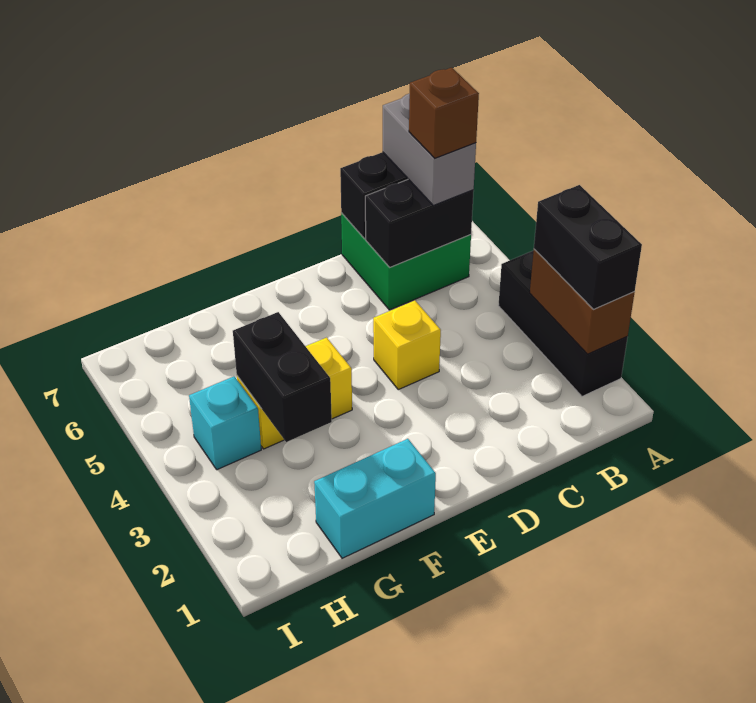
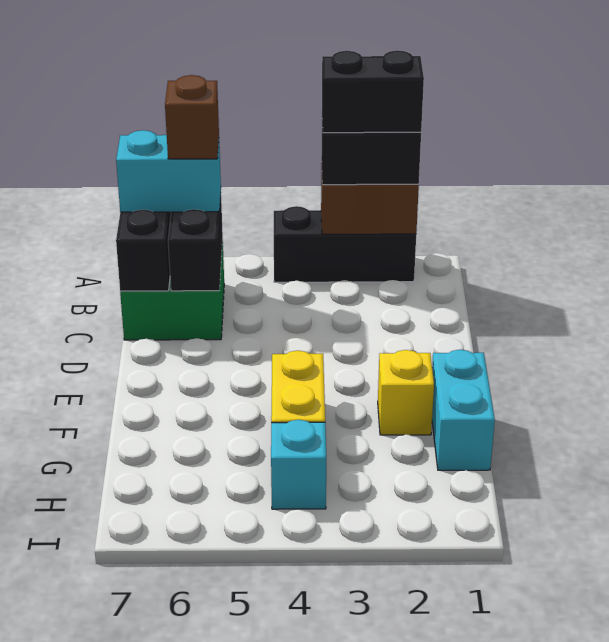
grey brick B6:B7 level 3 -> cyan brick B6:B7 level 3
yellow brick D4 level 1 -> yellow brick F2 level 1
black brick G3:G4 level 2 -> black brick A2:A3 level 4

